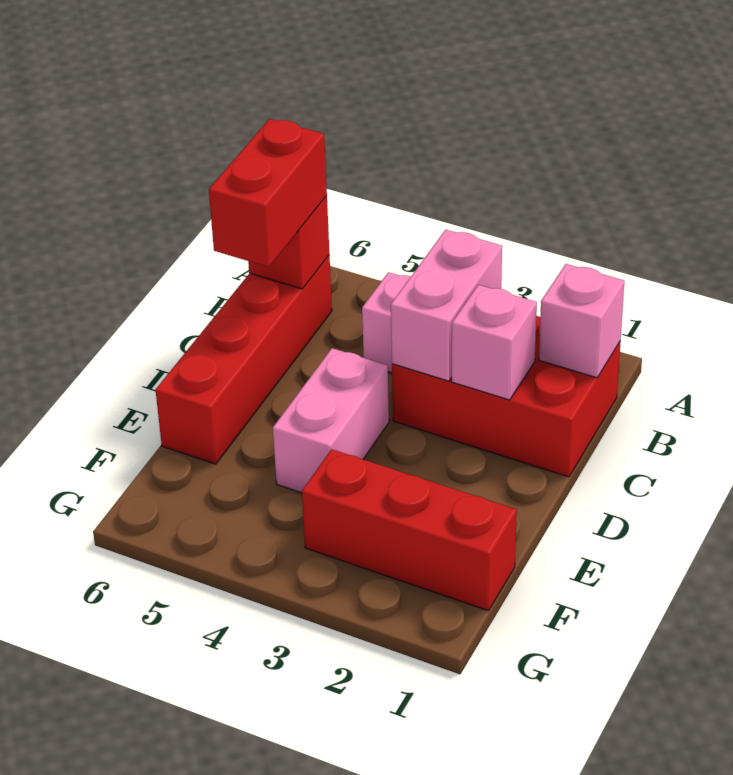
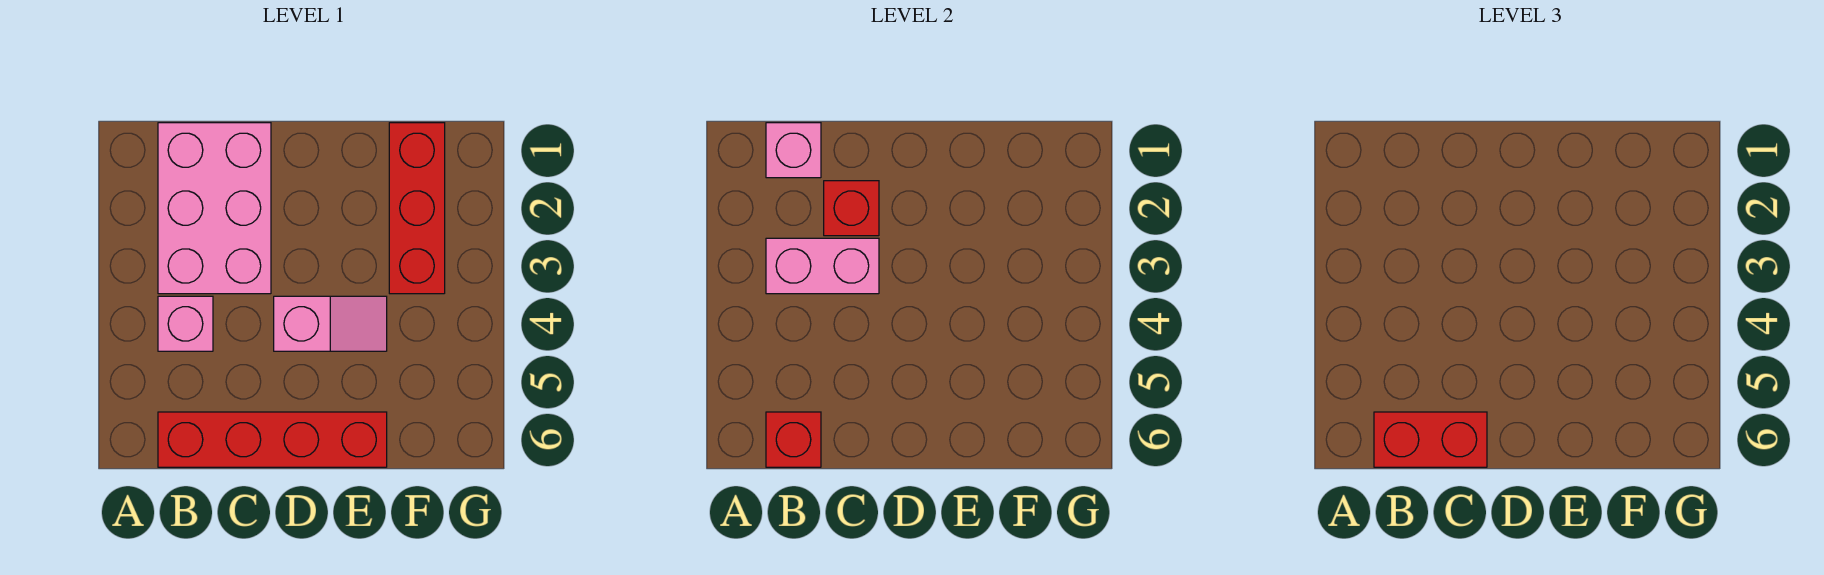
red brick B1:C3 level 1 -> pink brick B1:C3 level 1
pink brick C2 level 2 -> red brick C2 level 2
pink brick D4:E4 level 1 -> pink slope D4:E4 level 1 top D

